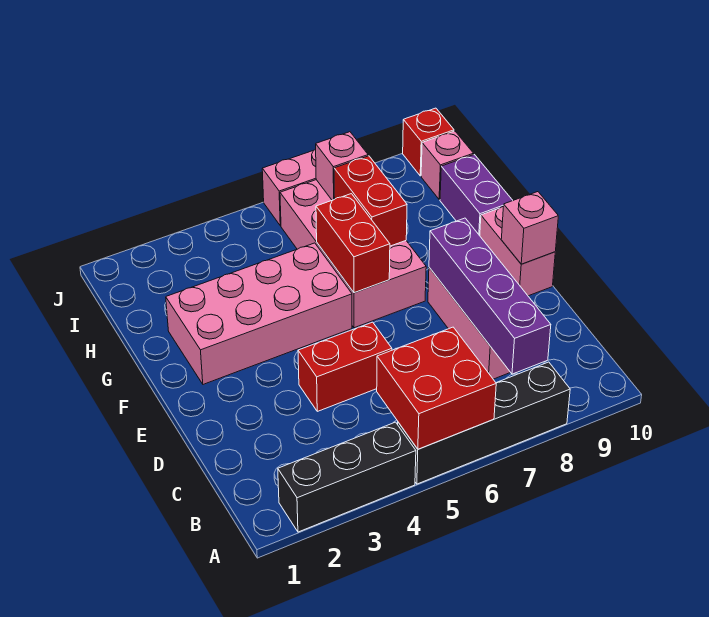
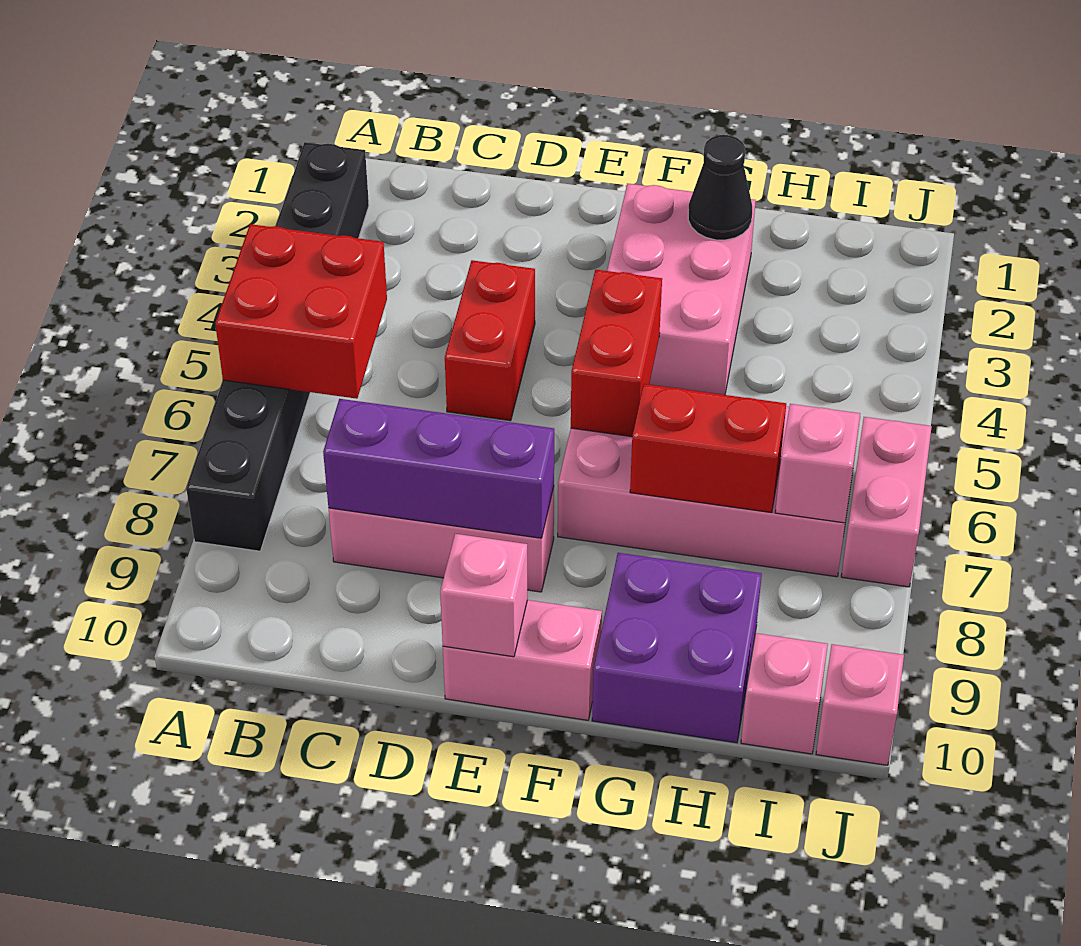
purple brick B8:E8 level 2 -> purple brick C8:E8 level 2
pink brick F2:G5 level 1 -> pink brick F2:G4 level 1
red brick F6:G6 level 2 -> red brick F5:F6 level 2
none -> black cone G2 level 2
purple brick G10:H10 level 1 -> purple brick G9:H10 level 1
red brick J10 level 1 -> pink brick J10 level 1

